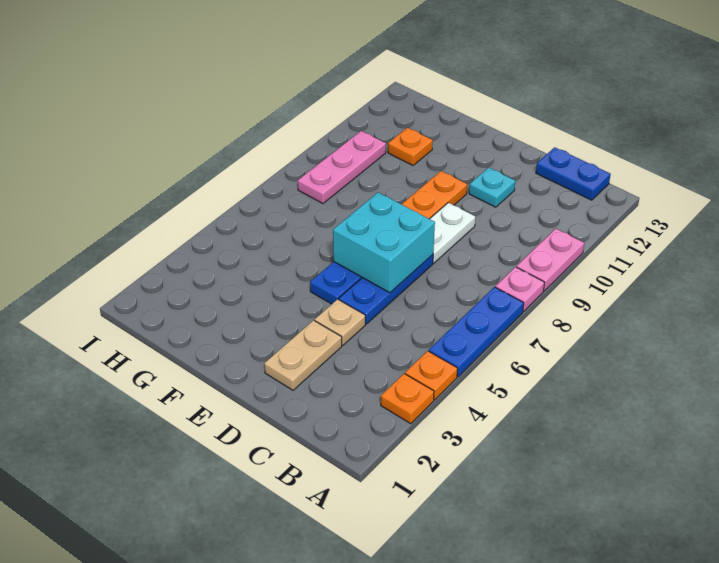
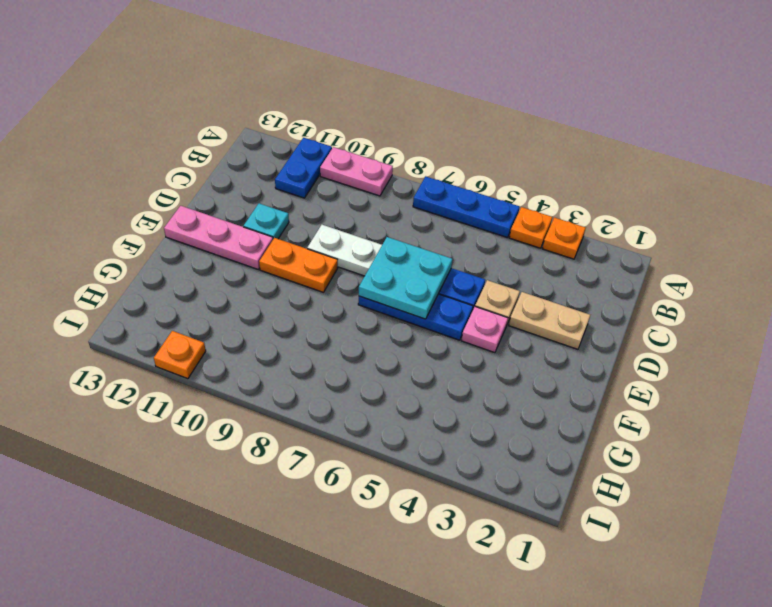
pink plate A8 level 1 -> pink plate E4 level 1
blue plate B13:C13 level 1 -> blue plate A11:B11 level 1
cyan brick D6:E7 level 2 -> cyan plate D6:E7 level 2
orange plate G11 level 1 -> orange plate I11 level 1
pink plate H8:H10 level 1 -> pink plate E11:E13 level 1

